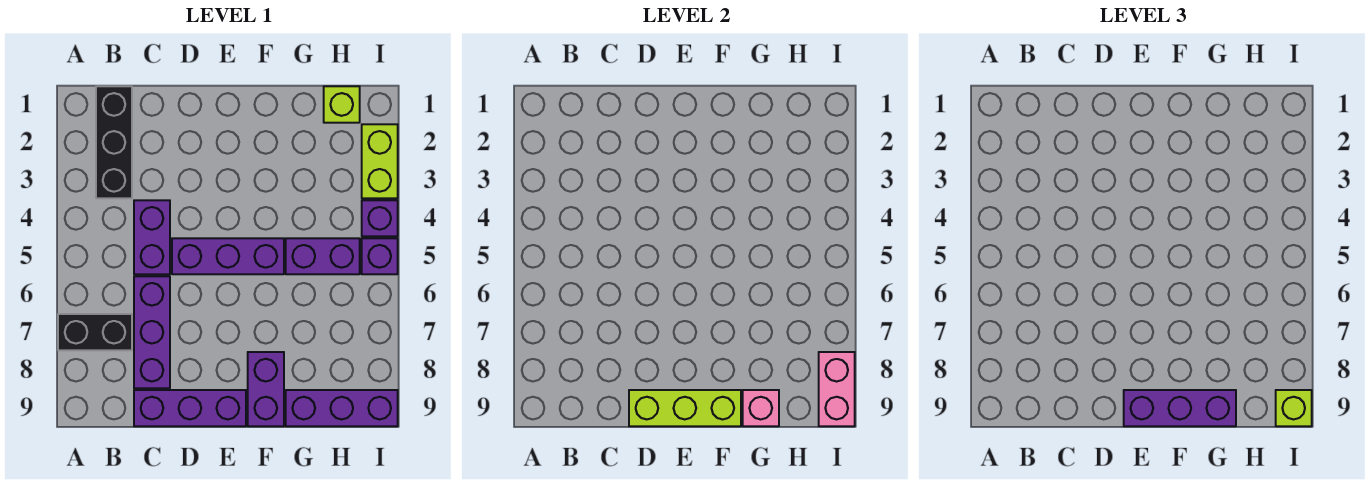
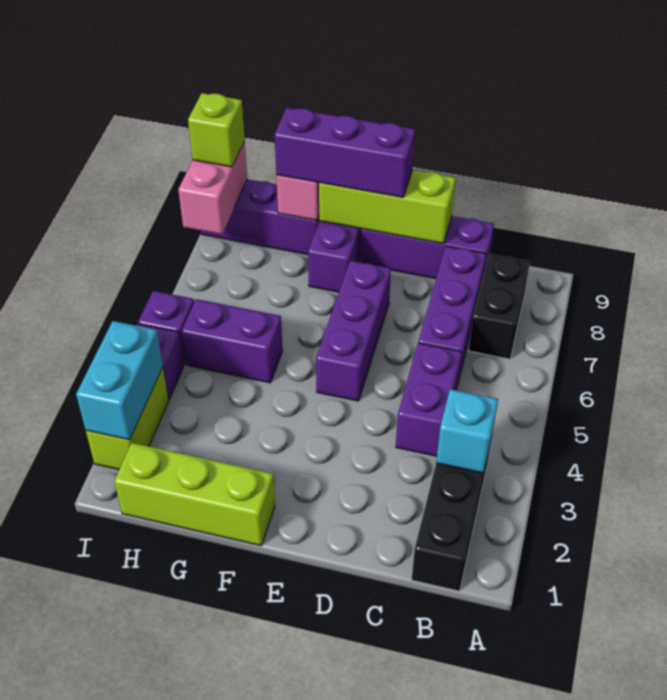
black brick A7:B7 level 1 -> black brick B7:B8 level 1
none -> cyan brick B3 level 2
purple brick D5:F5 level 1 -> purple brick E5:E7 level 1
lime brick H1 level 1 -> lime brick F1:H1 level 1
none -> cyan brick I2:I3 level 2

